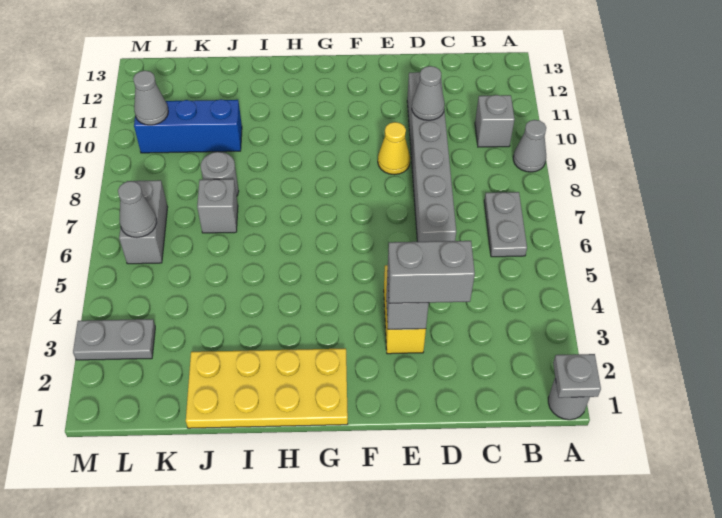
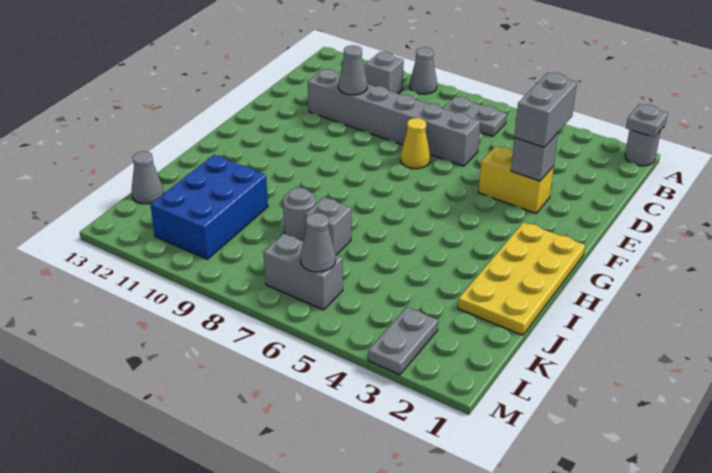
yellow cone E9 level 1 -> yellow cone E7 level 1
blue brick J10:L10 level 1 -> blue brick J10:L11 level 1
grey cone L10 level 2 -> grey cone K13 level 1

